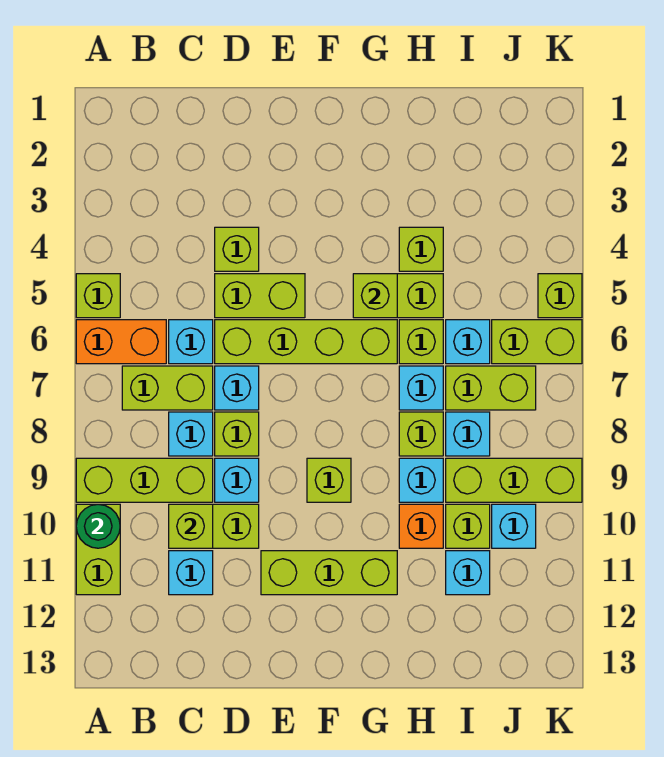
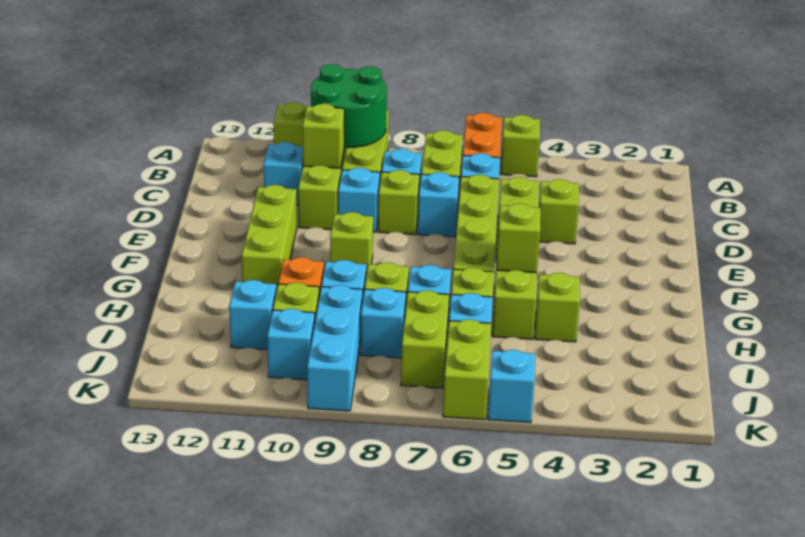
green round brick A10 level 2 -> green round brick A9:B10 level 2
lime brick I9:K9 level 1 -> cyan brick I9:K9 level 1
lime brick K5 level 1 -> cyan brick K5 level 1

